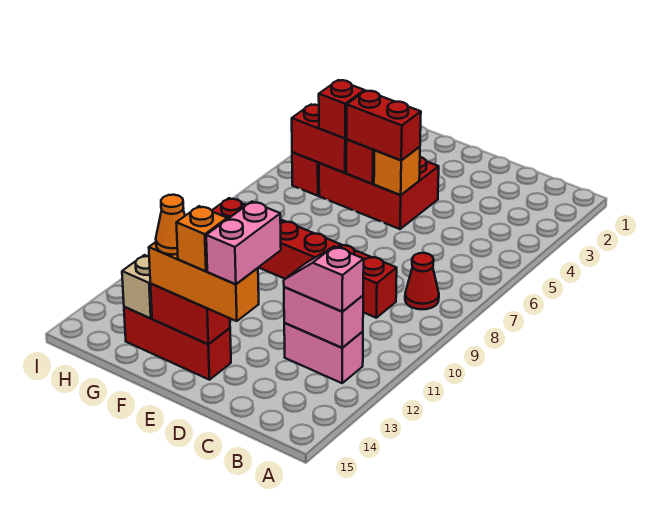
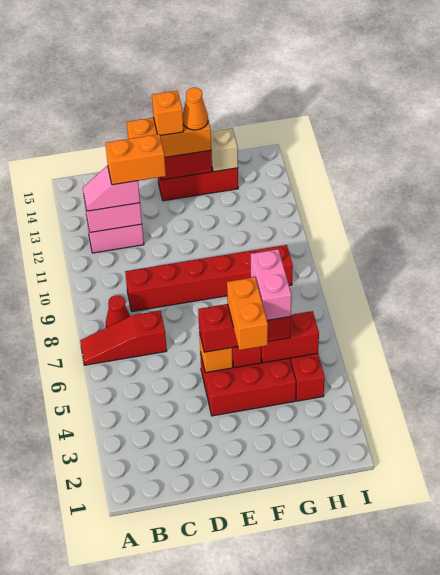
none -> red slope A7:C7 level 1 top C
pink slope B12:C12 level 3 top B -> pink slope B12:C12 level 3 top C
none -> orange brick C12:D12 level 4
pink brick D13:D14 level 4 -> pink brick G5:G6 level 4
none -> orange brick F4:F5 level 4

